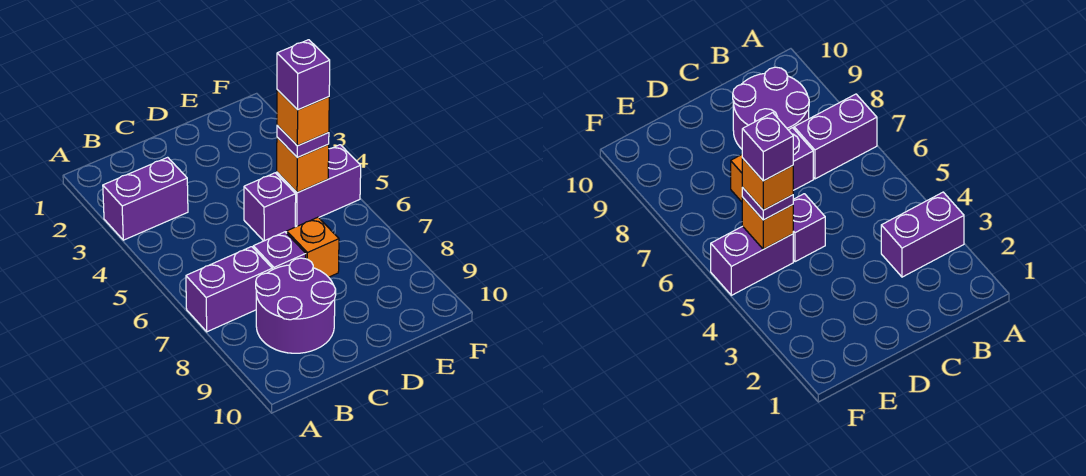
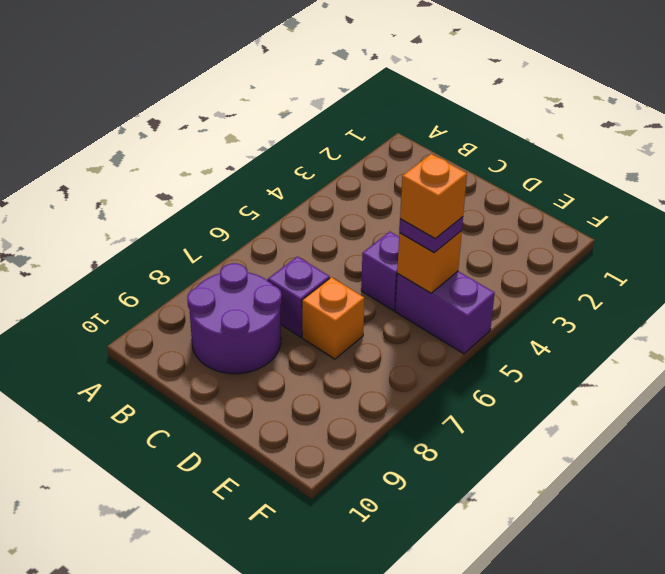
purple brick A3:B3 level 1 -> none
purple brick A7:B7 level 1 -> none
purple brick E5 level 5 -> none

